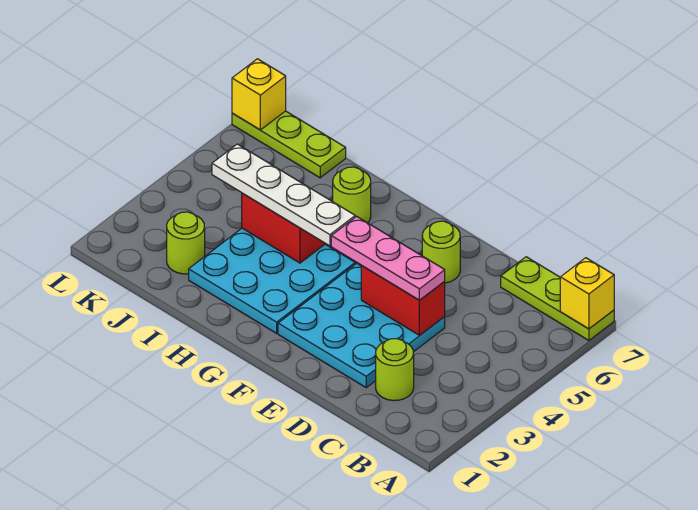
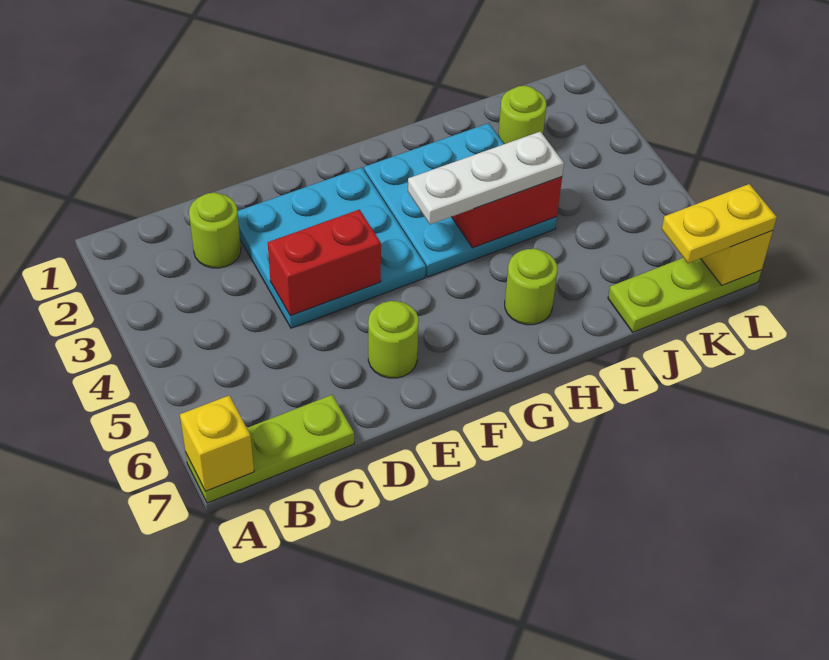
pink plate D4:F4 level 3 -> none
white plate G4:J4 level 3 -> white plate G4:I4 level 3
none -> yellow plate K7:L7 level 3

